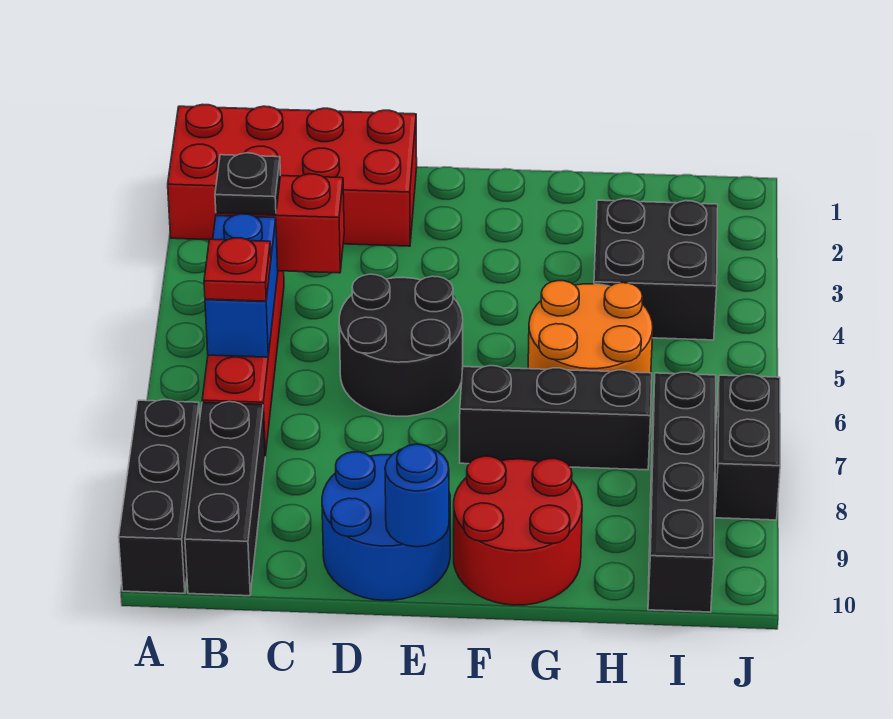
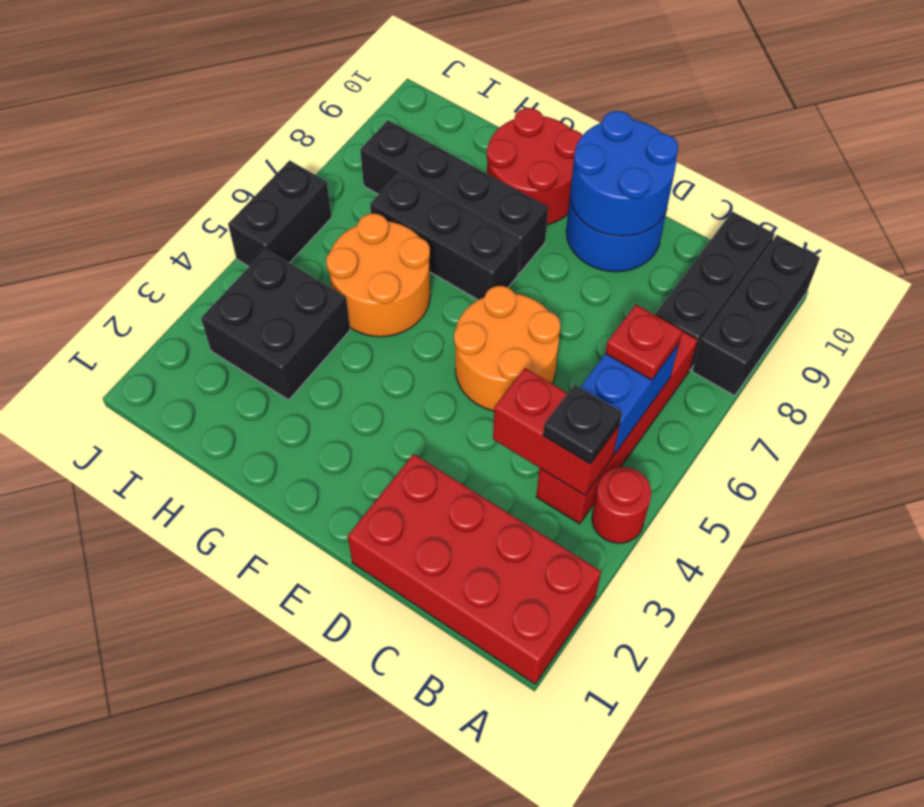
none -> red round brick A4 level 1
black round brick D5:E6 level 1 -> orange round brick D5:E6 level 1
blue round brick E10 level 2 -> blue round brick D9:E10 level 2
black brick I7:I10 level 1 -> black brick F8:I8 level 1
black brick J7:J8 level 1 -> black brick J5:J6 level 1

